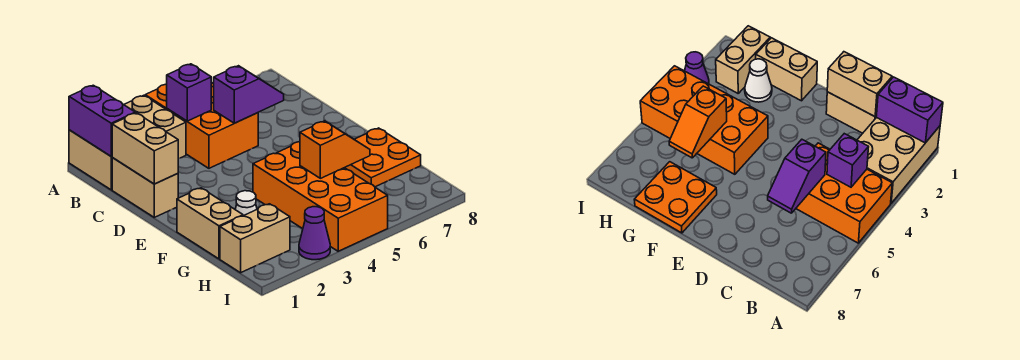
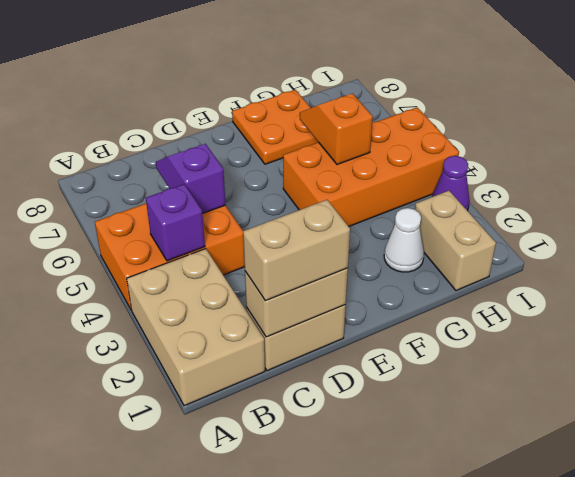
purple brick A1:B1 level 2 -> none
tan brick F1:G1 level 1 -> tan brick C1:D1 level 3

